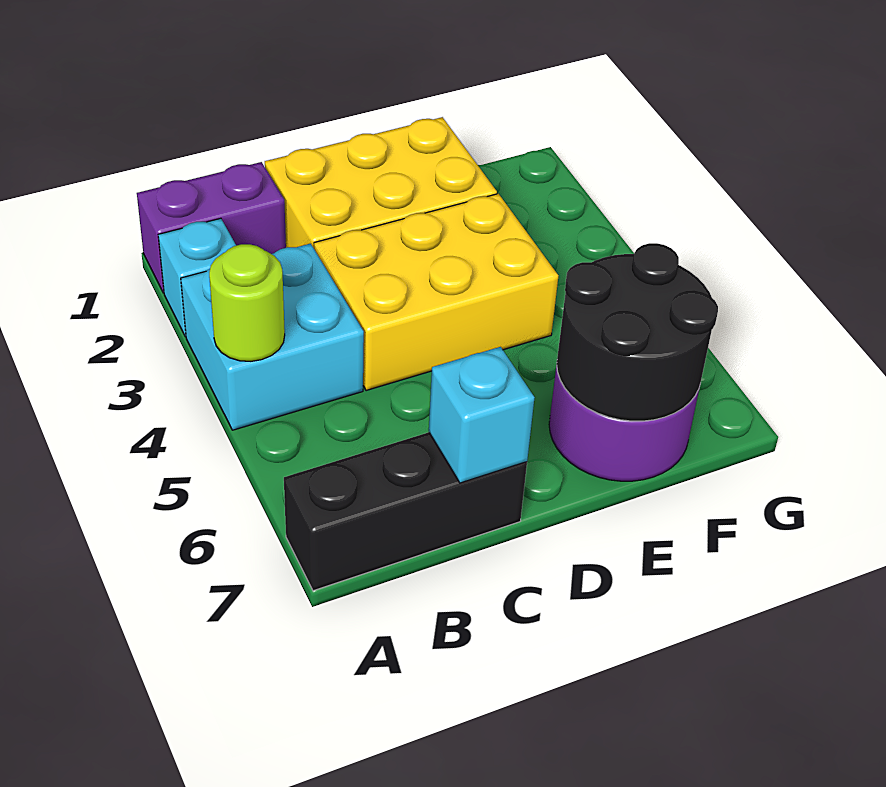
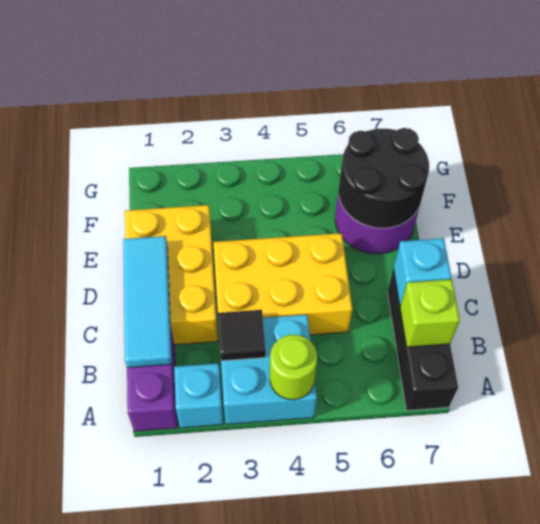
none -> cyan tile B1:D1 level 2
none -> black tile B3 level 2
none -> lime brick B7 level 2
yellow brick C3:E4 level 1 -> yellow brick C3:D5 level 1

